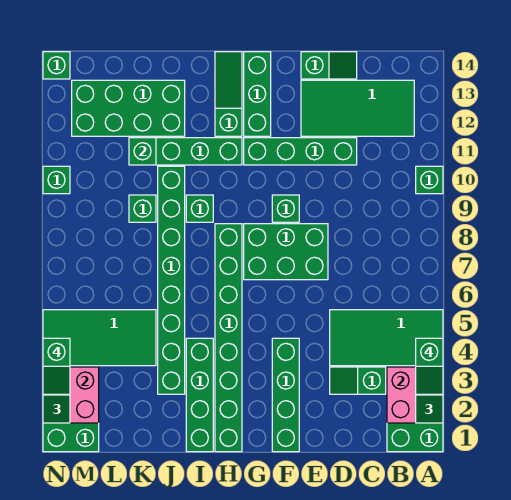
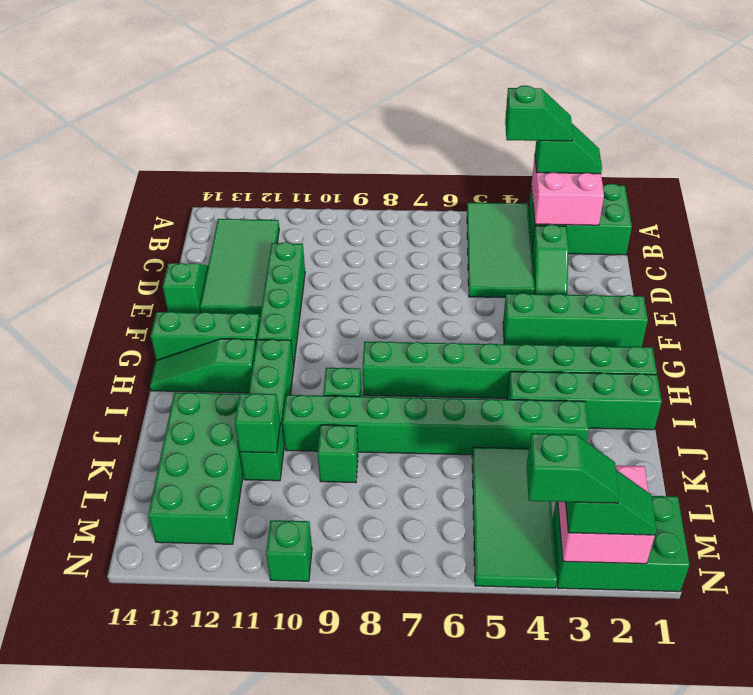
green brick A10 level 1 -> none
green brick E7:G8 level 1 -> none
green brick F9 level 1 -> none
green brick N14 level 1 -> none

